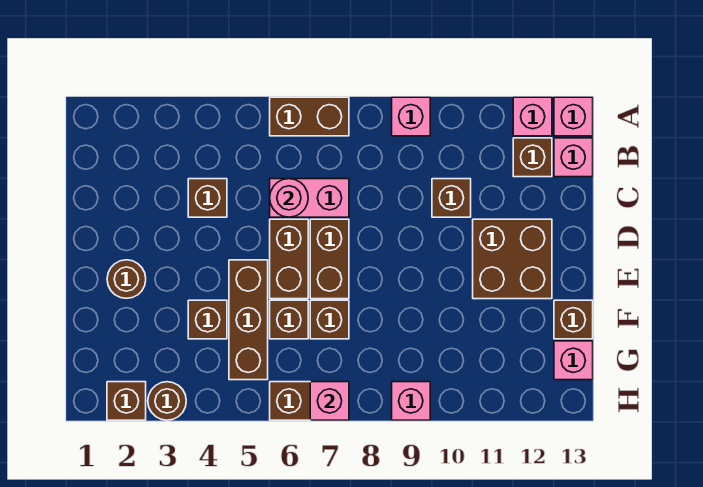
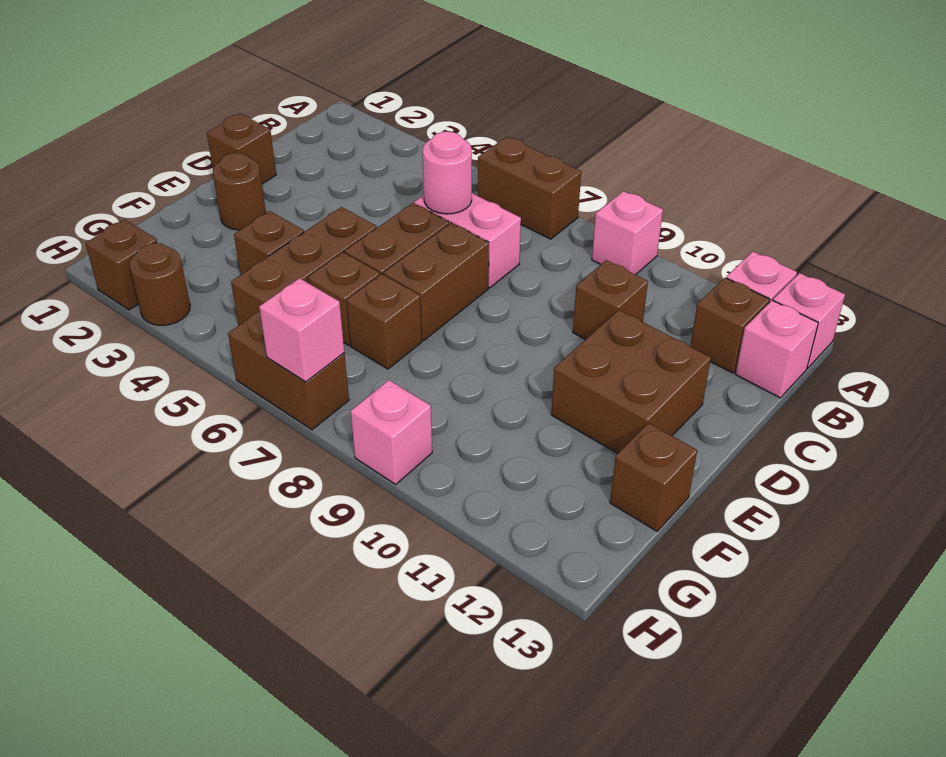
brown brick C4 level 1 -> brown brick D1 level 1
pink brick G13 level 1 -> none

